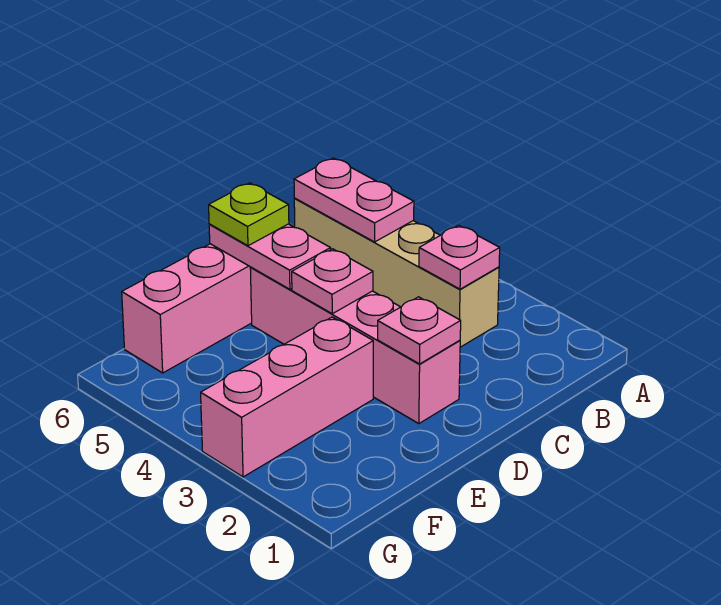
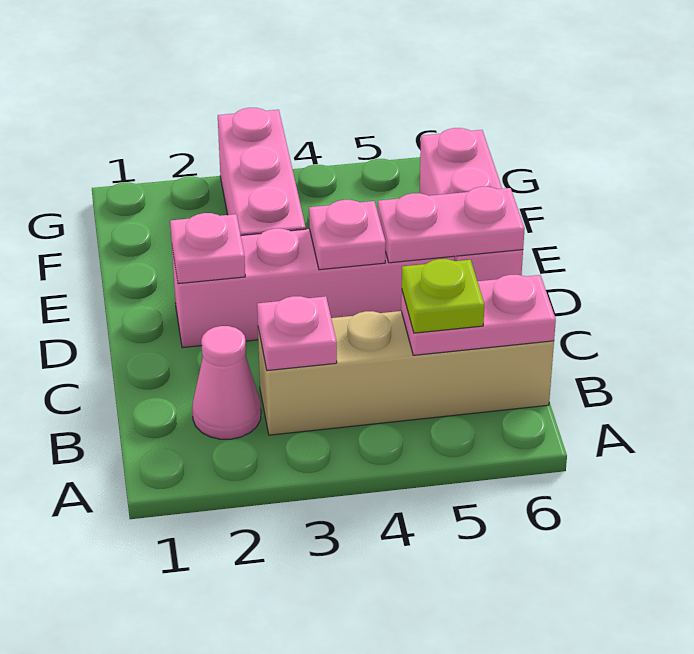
none -> pink cone B2 level 1
lime plate D6 level 3 -> lime plate B5 level 3

